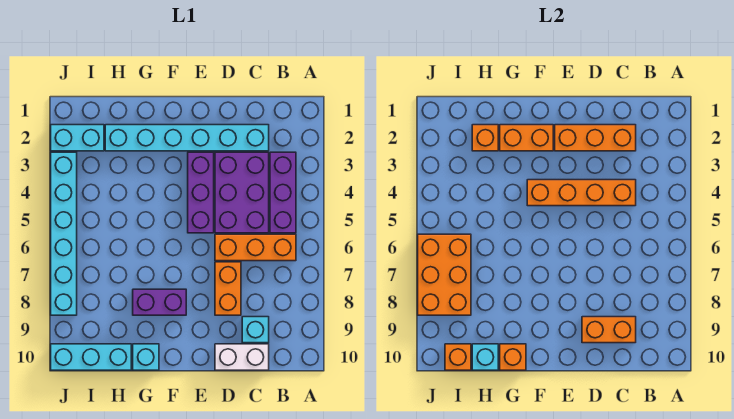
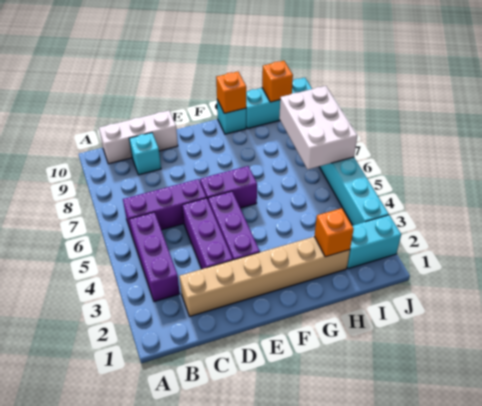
orange brick B6:D6 level 1 -> purple brick B6:D6 level 1
cyan brick C2:H2 level 1 -> tan brick C2:H2 level 1
orange brick C2:E2 level 2 -> none
purple brick C3:D5 level 1 -> purple brick D3:D5 level 1
orange brick C4:F4 level 2 -> none
orange brick C9:D9 level 2 -> none
white brick C10:D10 level 1 -> white brick B10:D10 level 1
orange brick D7:D8 level 1 -> none
orange brick F2:G2 level 2 -> none
purple brick F8:G8 level 1 -> purple brick E6:F6 level 1
cyan brick H10 level 2 -> none
orange brick I6:J8 level 2 -> white brick I6:J8 level 2

